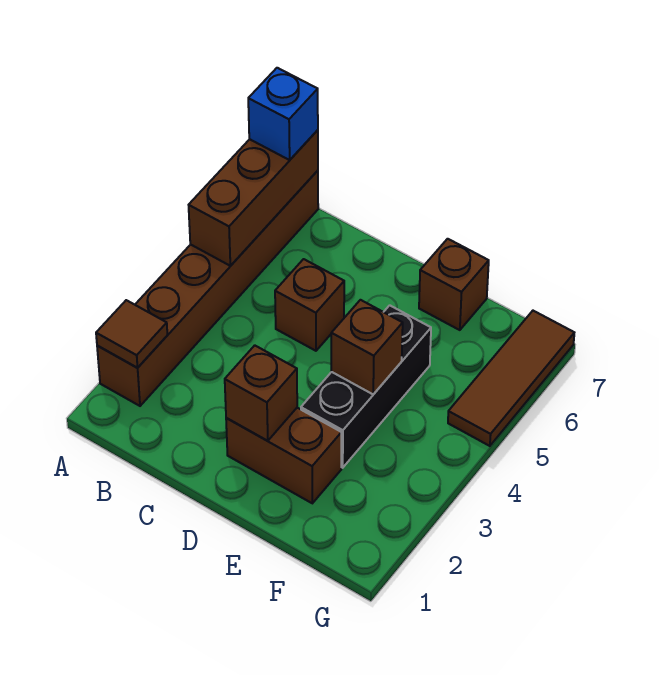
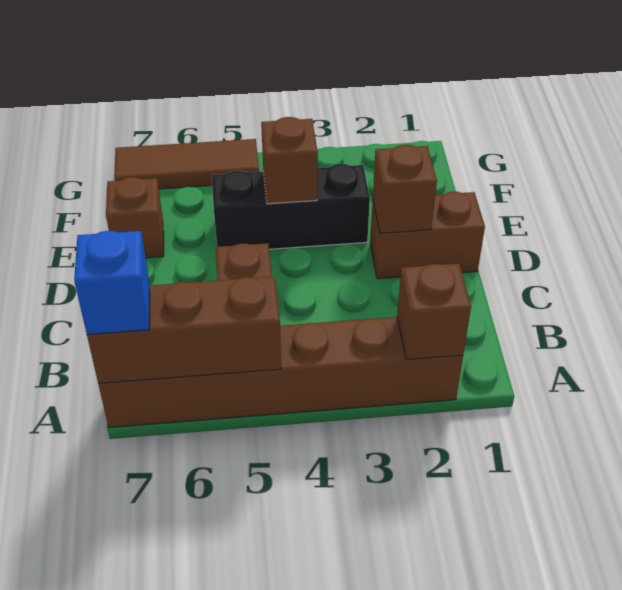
brown tile A2 level 2 -> brown brick A2 level 2
brown brick D2:E2 level 1 -> brown brick D1:D2 level 1

